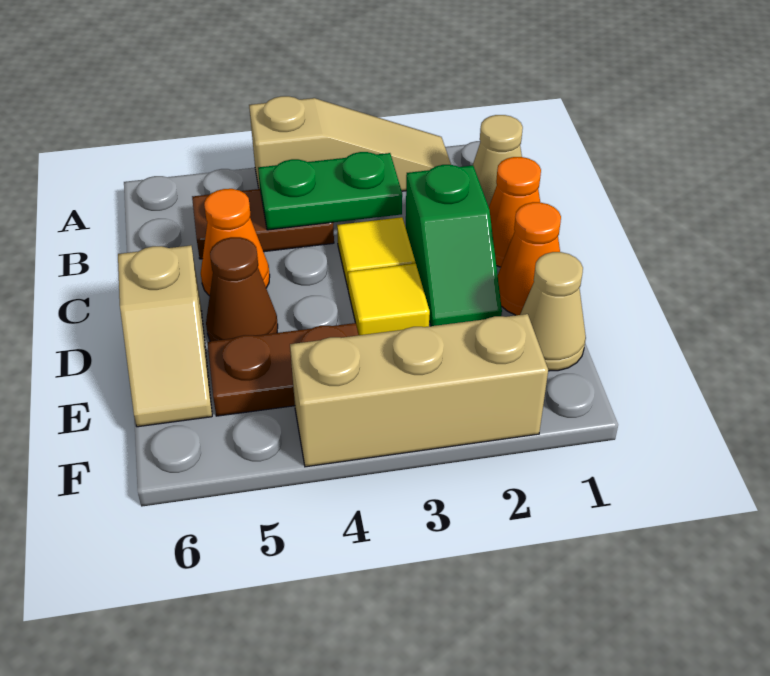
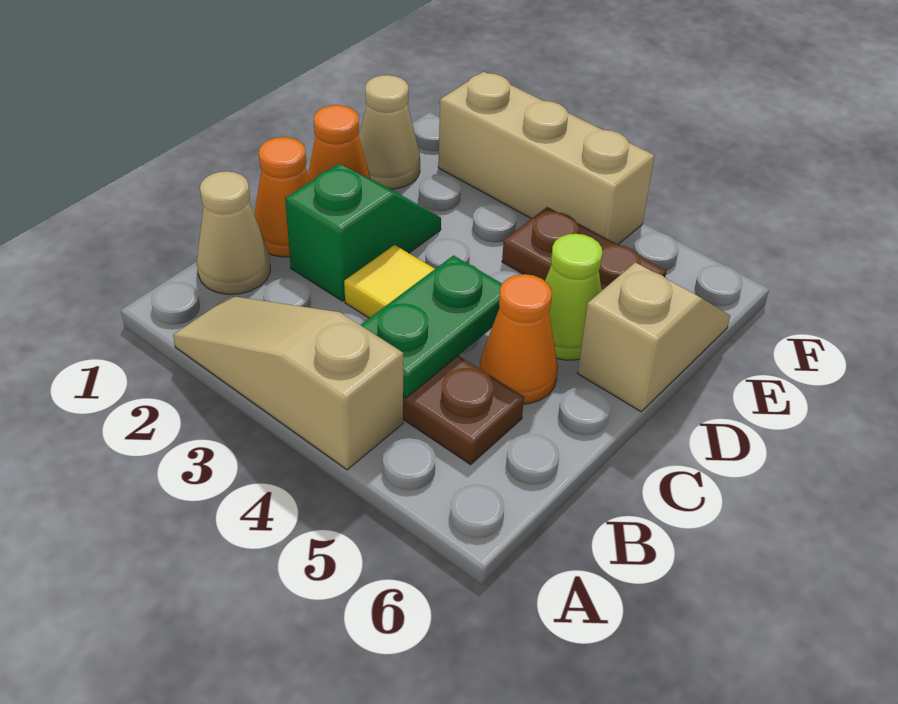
green plate B3:B4 level 2 -> green plate B4:C4 level 2
yellow tile D3 level 1 -> none
brown cone D5 level 1 -> lime cone D5 level 1

